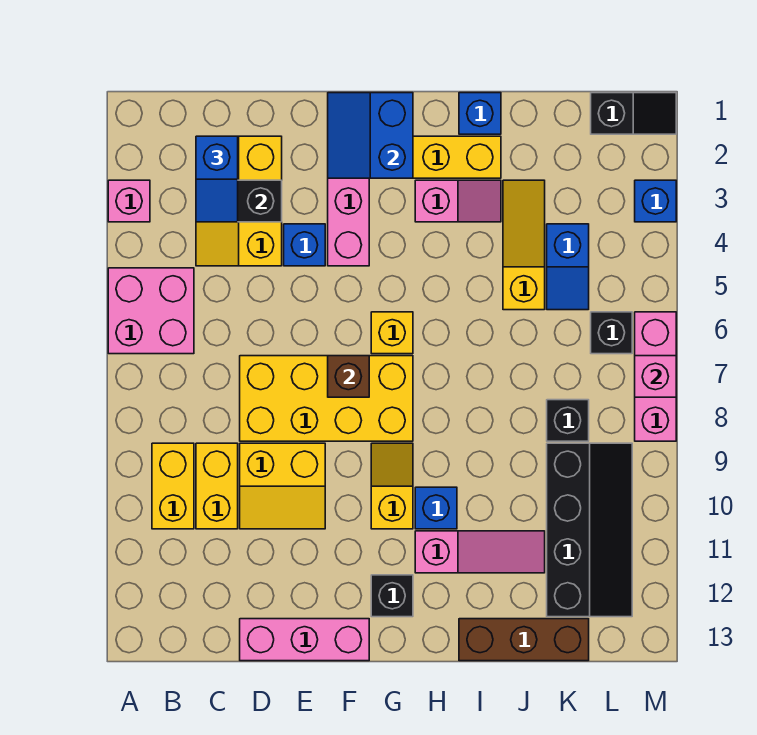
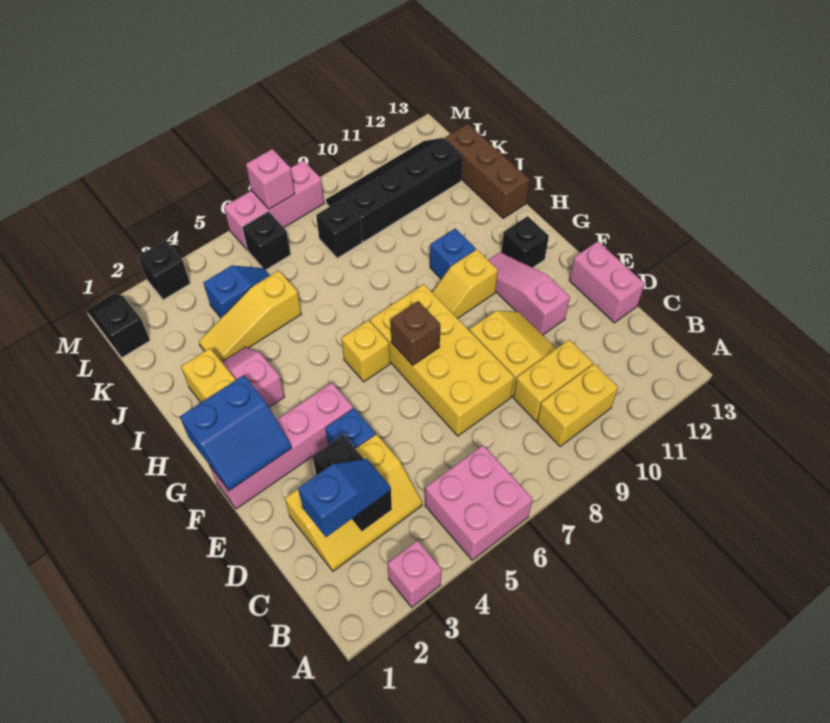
pink brick D13:F13 level 1 -> pink brick D13:E13 level 1
pink slope H11:J11 level 1 top H -> pink slope E11:G11 level 1 top E
blue brick I1 level 1 -> none
blue brick M3 level 1 -> black brick M3 level 1

